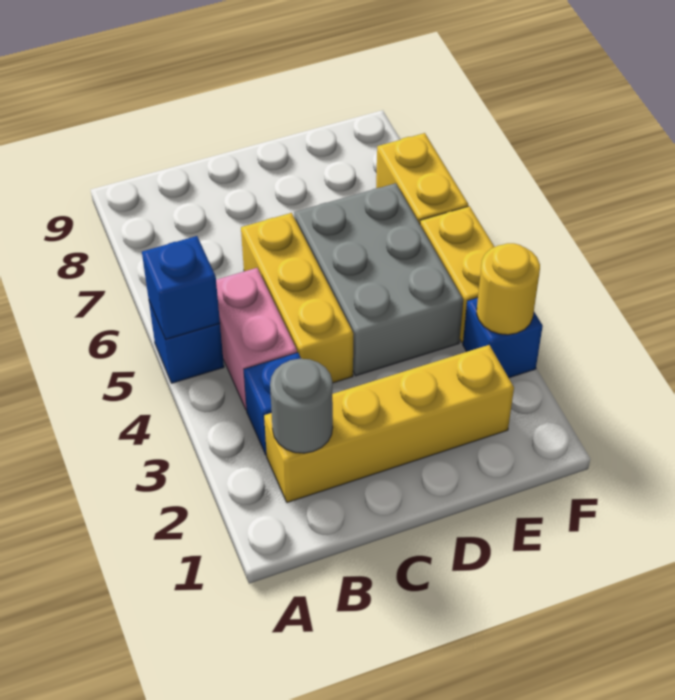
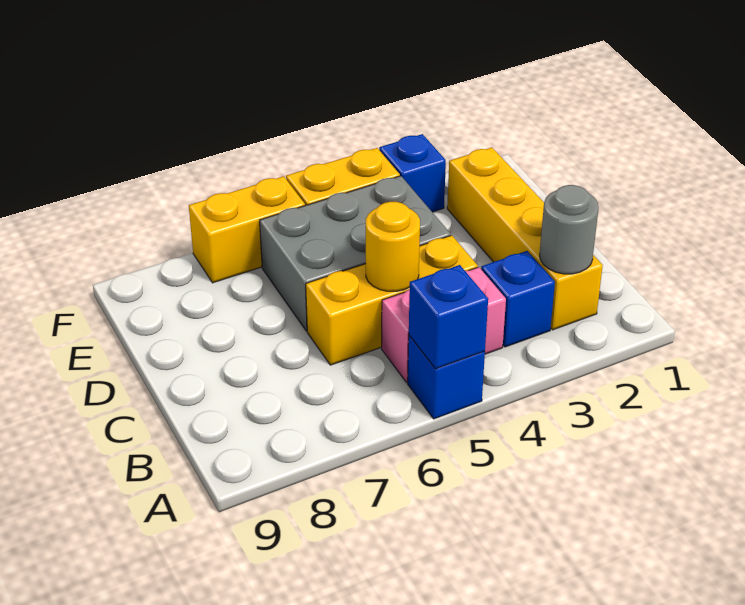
yellow round brick F3 level 2 -> yellow round brick C5 level 2

